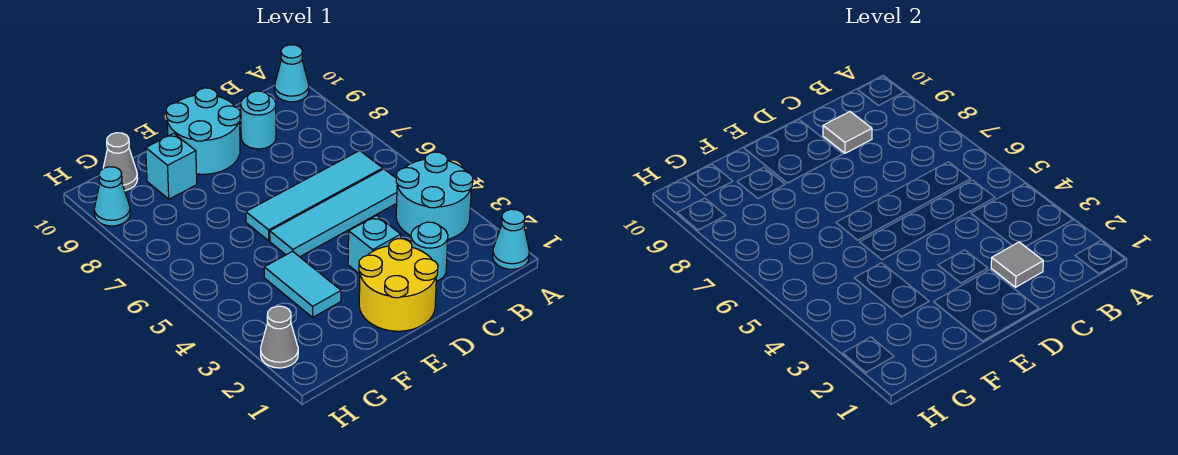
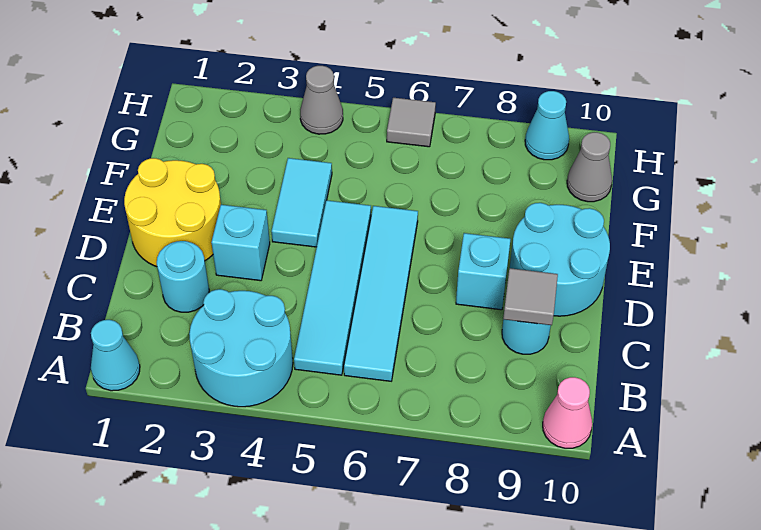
cyan cone A10 level 1 -> pink cone A10 level 1
grey tile C2 level 2 -> grey tile H6 level 1
cyan tile F3:F4 level 1 -> cyan tile E4:F4 level 1
cyan brick F9 level 1 -> cyan brick D8 level 1
grey cone H2 level 1 -> grey cone H4 level 1

